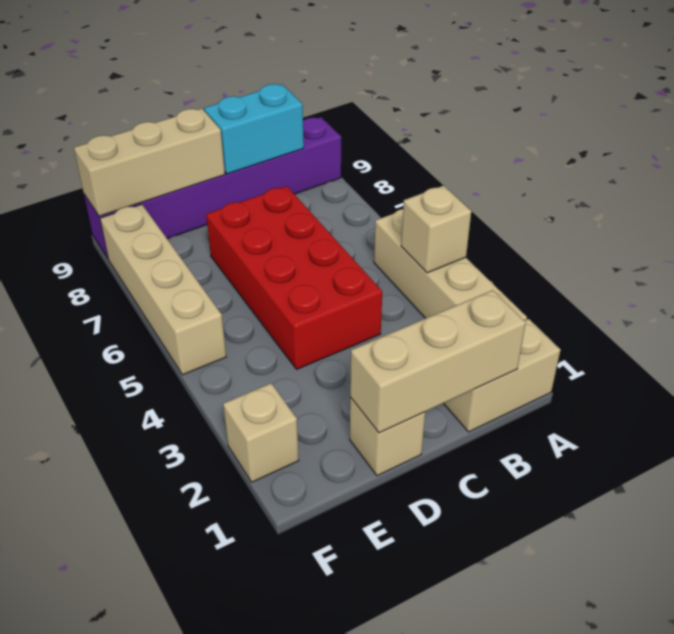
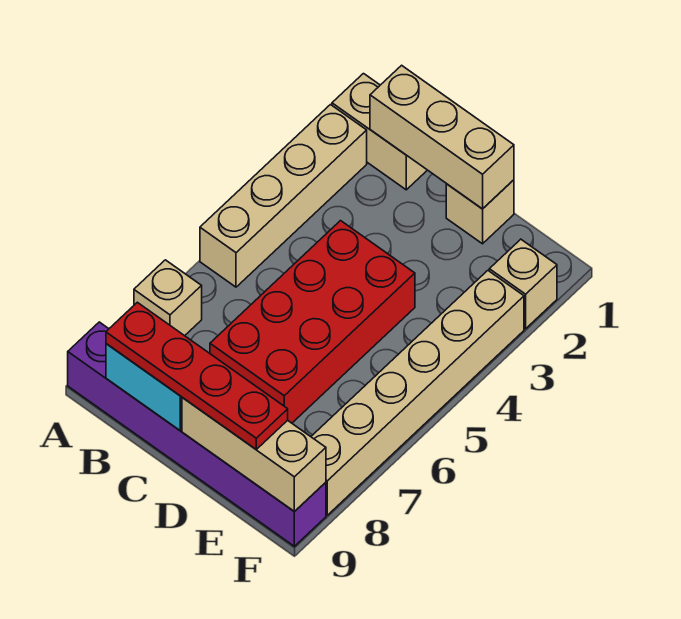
tan brick A4 level 2 -> tan brick A7 level 1
none -> red plate B9:E9 level 3
tan brick F5:F8 level 1 -> tan brick F3:F8 level 1

